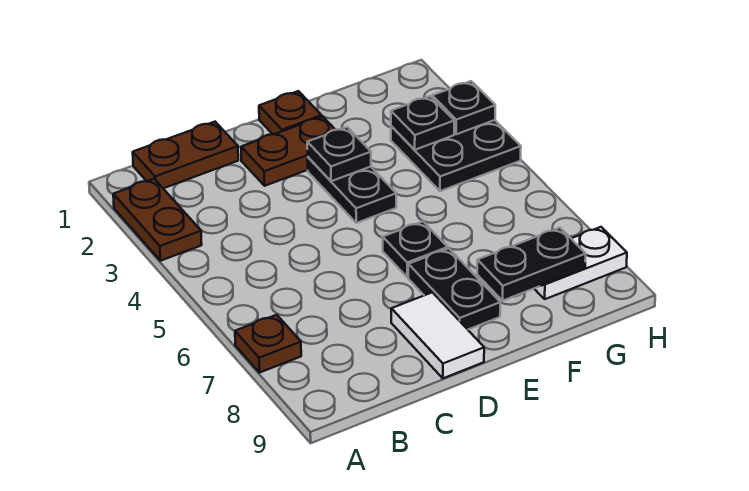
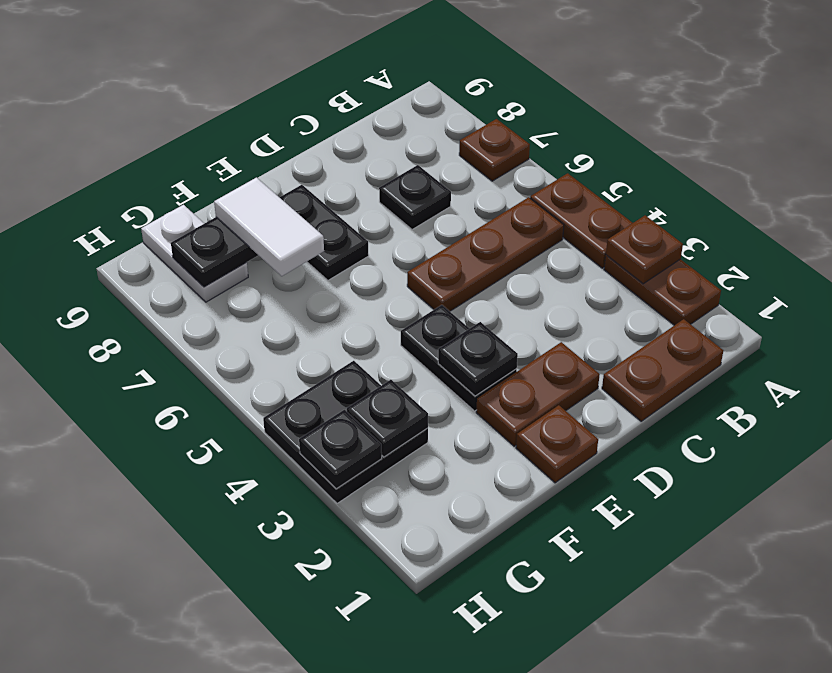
none -> brown plate A3 level 2
none -> brown plate A4:A5 level 1
none -> brown plate B5:D5 level 1
white tile D8:D9 level 1 -> white tile F7:F8 level 3
black plate E6 level 1 -> black plate C7 level 1
white plate G8:H8 level 1 -> white plate G8:G9 level 1

